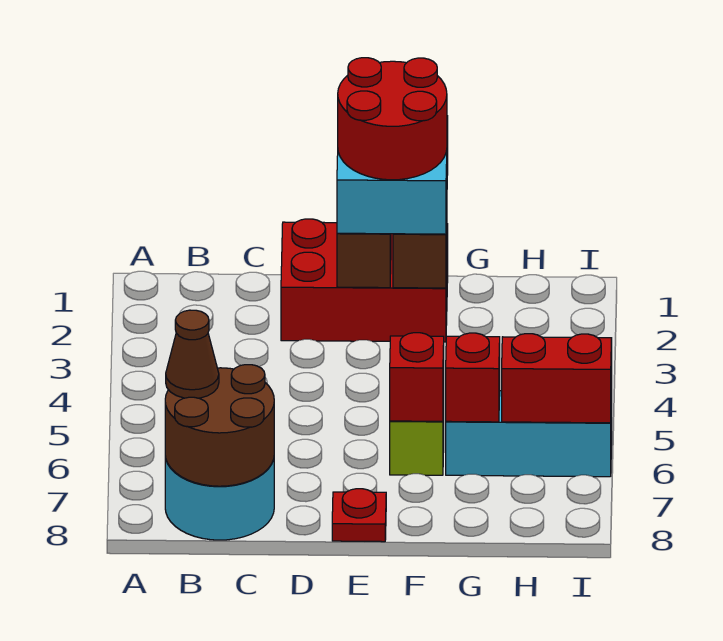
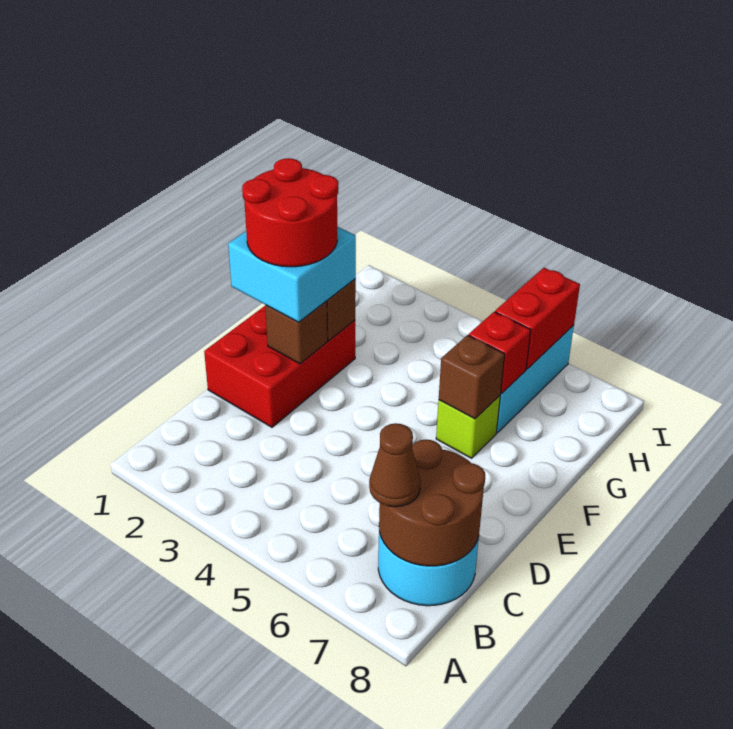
red plate E8 level 1 -> none
red brick F6 level 2 -> brown brick F6 level 2

